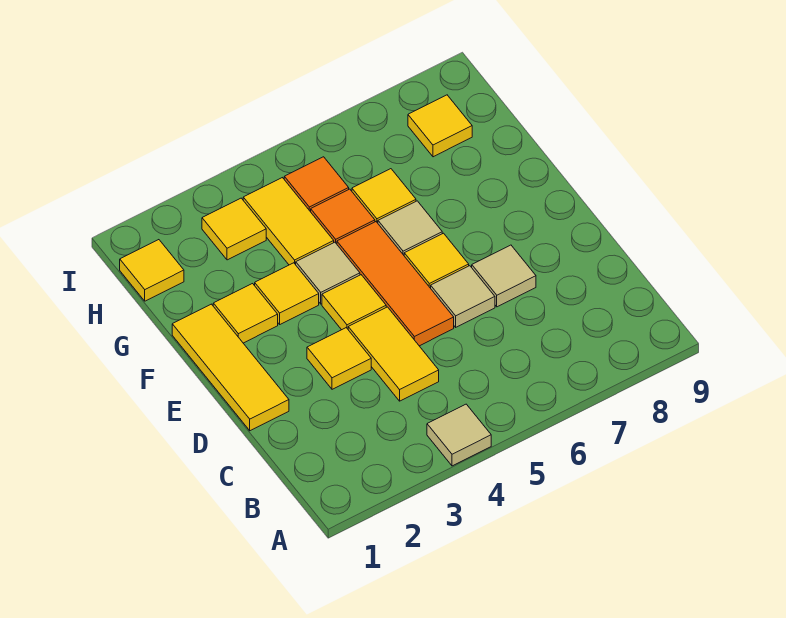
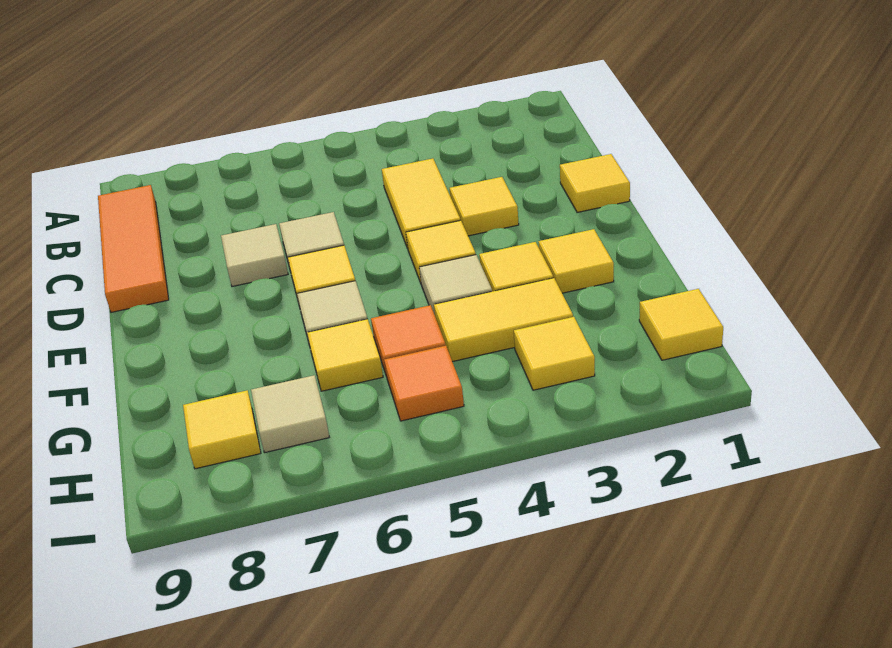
tan tile A4 level 1 -> tan tile H7 level 1
yellow tile D1:F1 level 1 -> yellow tile D1 level 1
orange tile D5:F5 level 1 -> orange tile B9:D9 level 1
yellow tile G4:H4 level 1 -> yellow tile G3:G4 level 1

